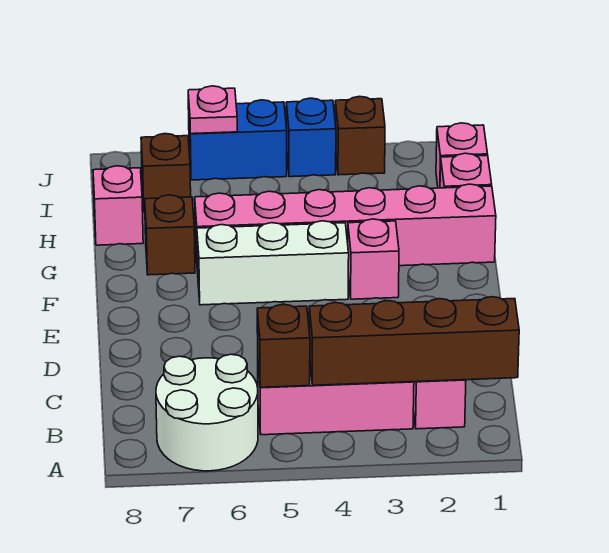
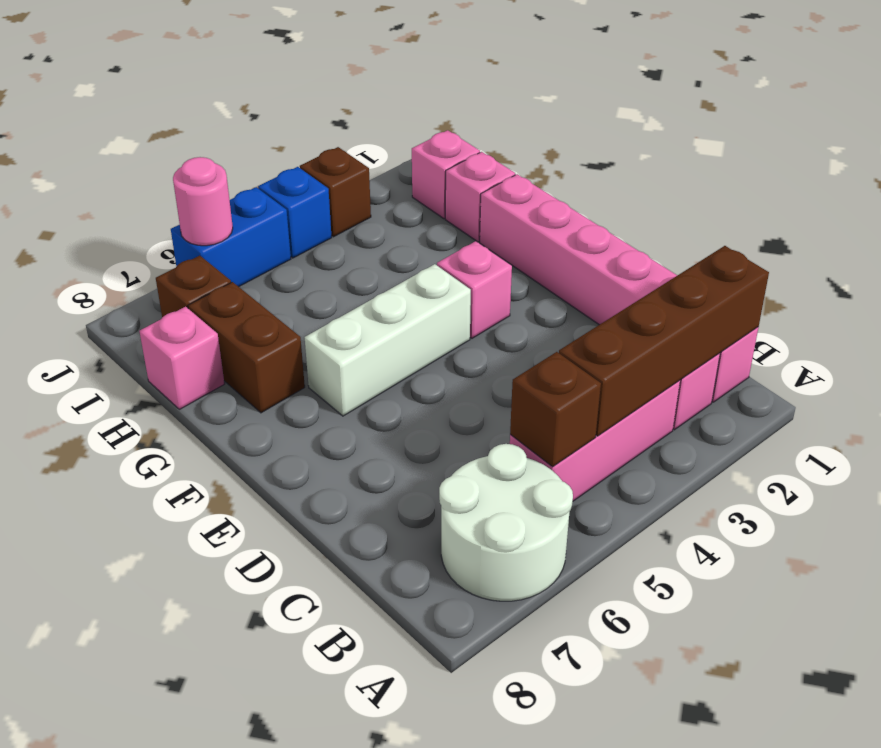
pink brick G1:G6 level 1 -> pink brick B1:G1 level 1
brown brick G7 level 1 -> brown brick G7:H7 level 1
pink plate J6 level 2 -> pink round brick J6 level 2

